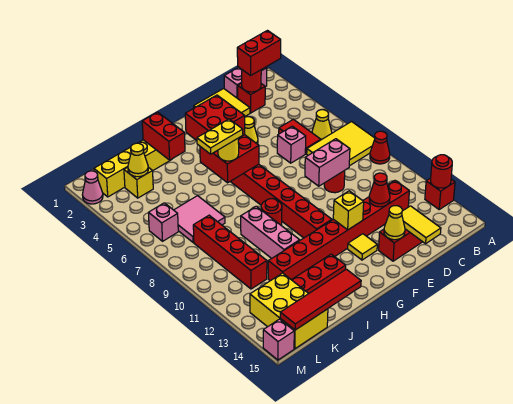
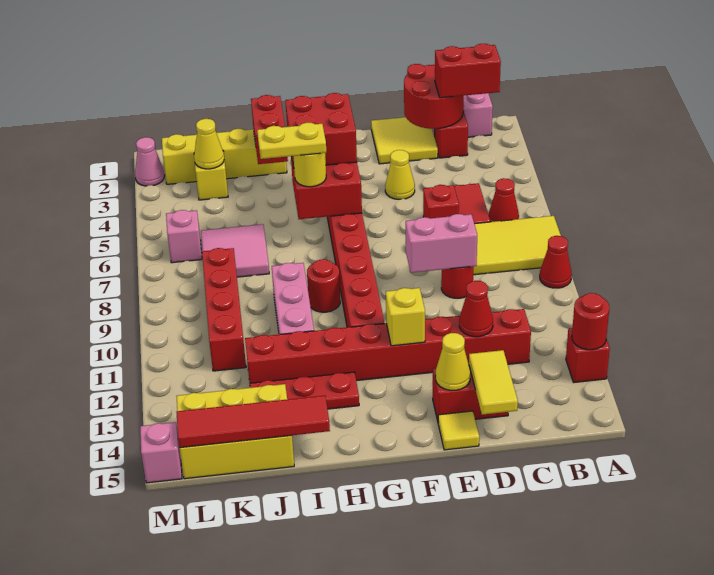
yellow cone B6 level 1 -> red cone B6 level 1
red round brick C2 level 2 -> red round brick C1:D2 level 2
pink brick D6 level 1 -> red brick D6 level 1
yellow tile F13 level 1 -> yellow tile E15 level 1
yellow brick K13:L15 level 1 -> yellow brick J14:L15 level 1

